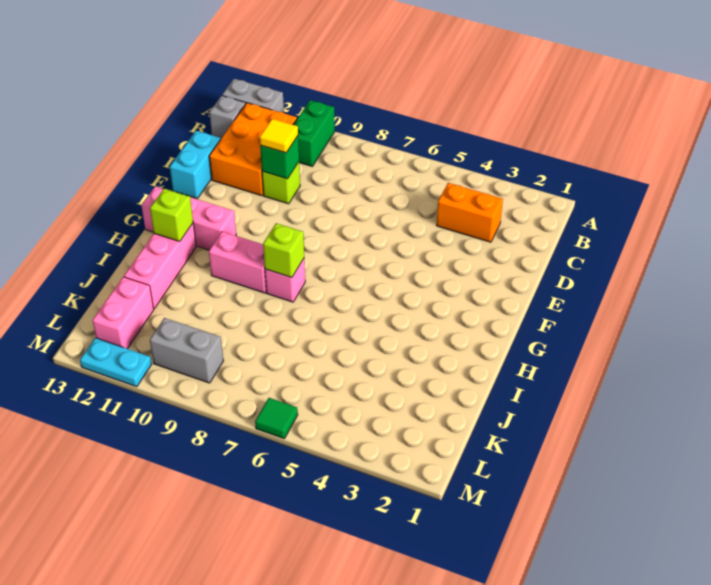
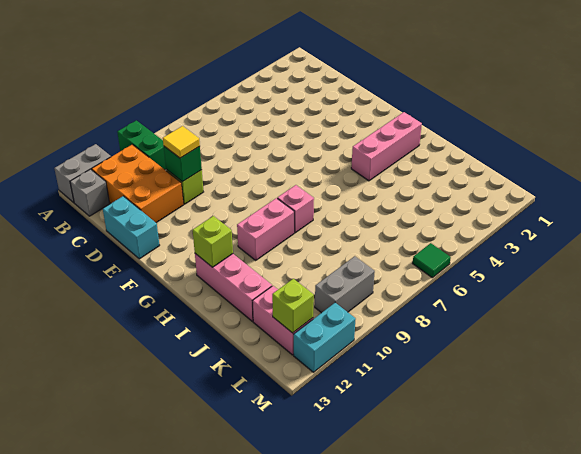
orange brick C3:C4 level 1 -> none
pink brick G11:G13 level 1 -> pink brick H2:H4 level 1
lime brick H8 level 2 -> lime brick L12 level 2
cyan plate M11:M12 level 1 -> cyan brick M11:M12 level 1

